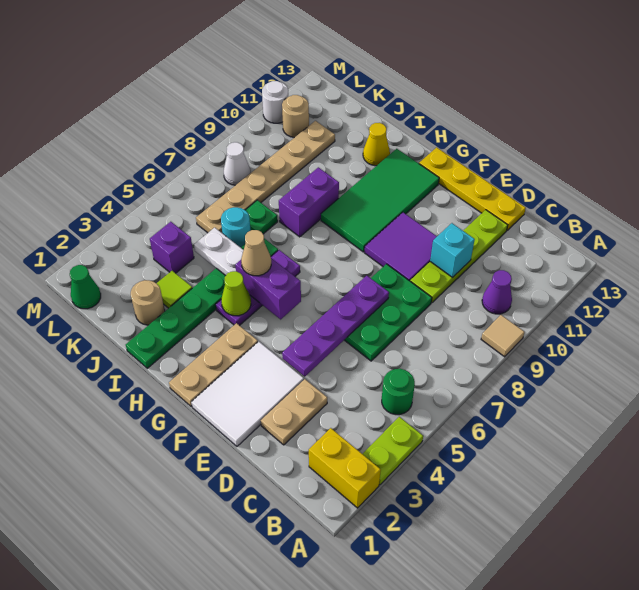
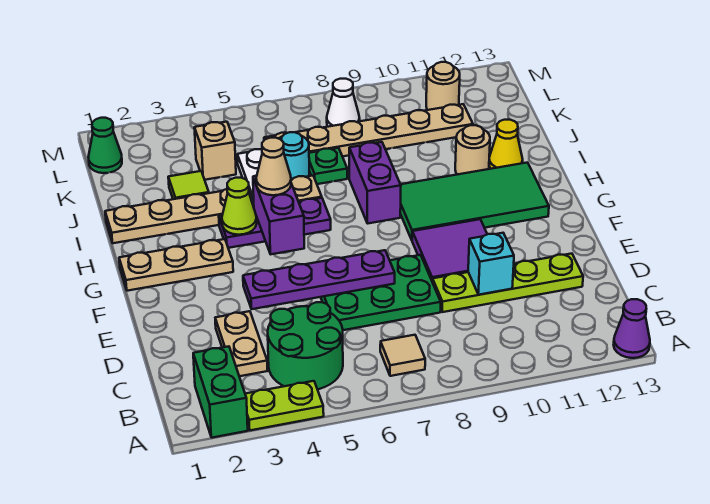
yellow brick A2:B2 level 1 -> green brick A2:B2 level 1
tan tile A9 level 1 -> tan tile B7 level 1
green round brick B5 level 1 -> green round brick B4:C5 level 1
purple cone B10 level 1 -> purple cone A13 level 1
tan plate D2:D3 level 1 -> tan plate C3:D3 level 1
yellow plate D13:G13 level 1 -> none
white tile E1:F3 level 1 -> none
green plate I1:I6 level 1 -> tan plate I1:I6 level 1
purple brick I8:I9 level 1 -> purple brick H8:I8 level 1
tan round brick J2 level 1 -> tan round brick I11 level 1
purple brick K4 level 1 -> tan brick K4 level 1
white round brick M11 level 1 -> none

